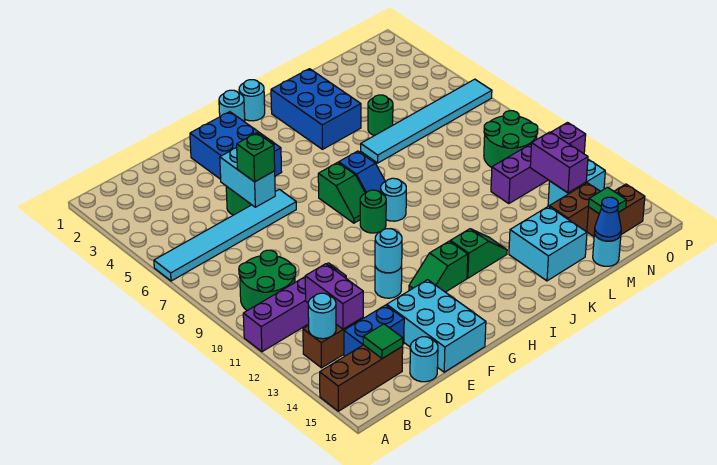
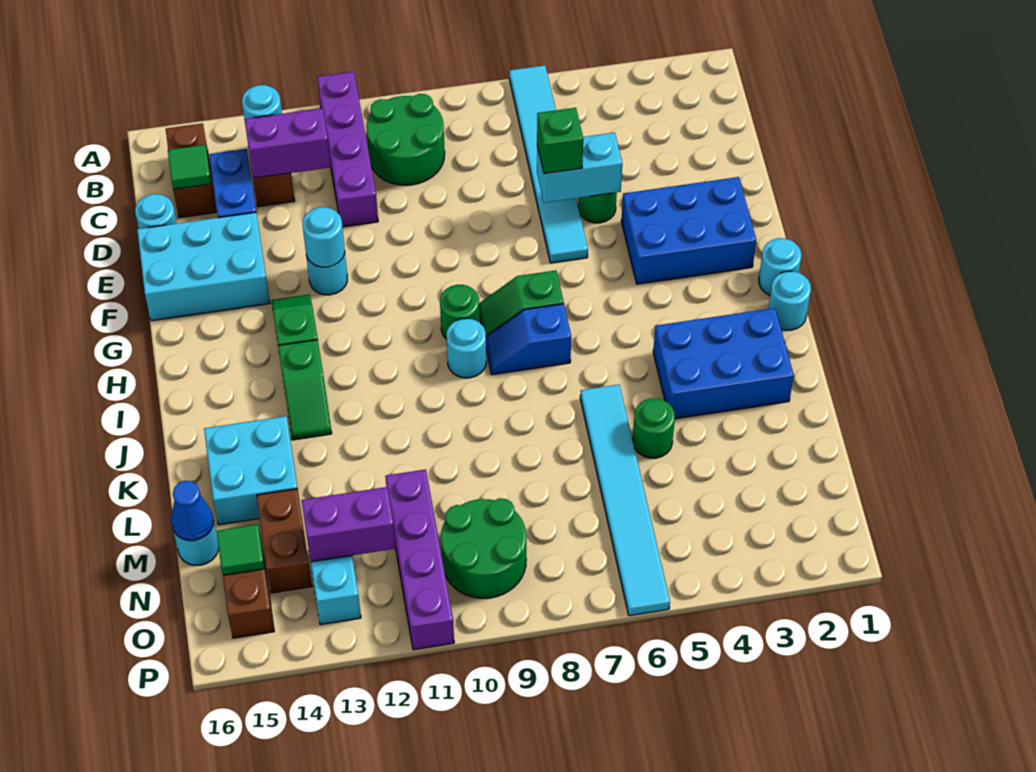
brown brick A15:C15 level 1 -> brown brick B15:C15 level 1

